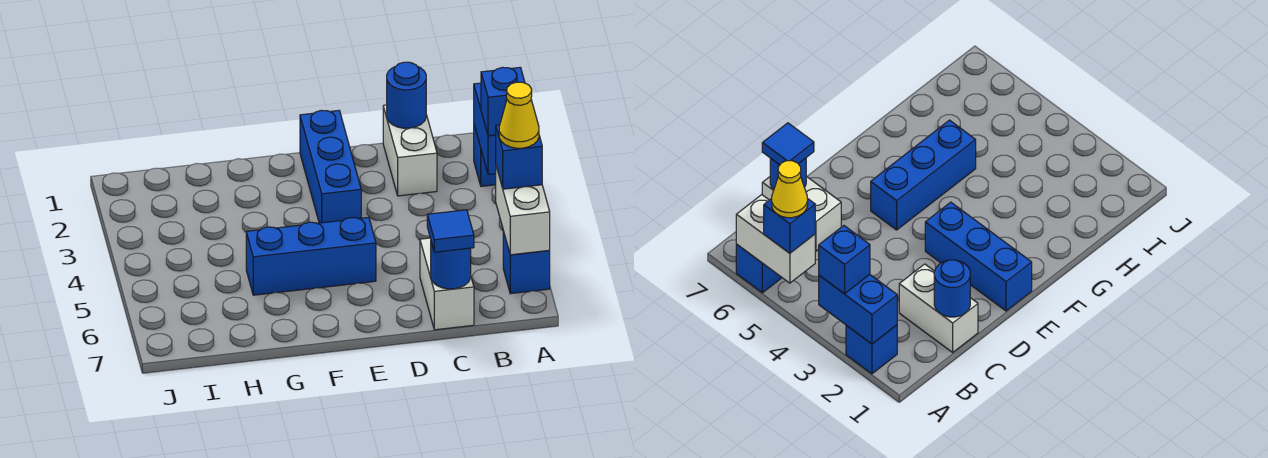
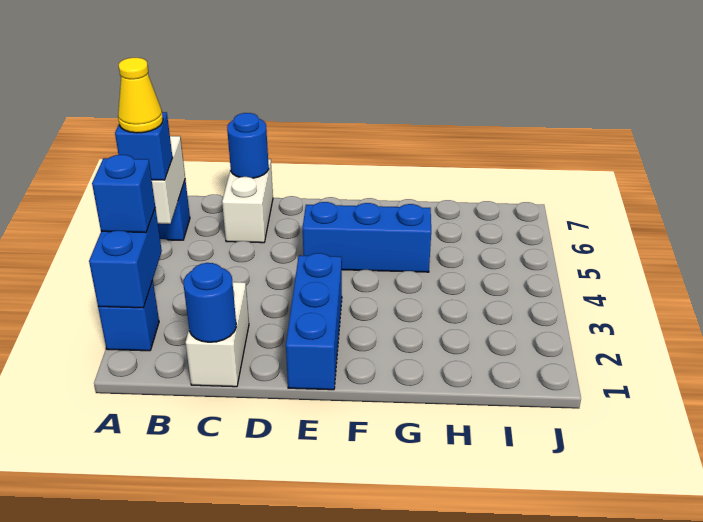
blue tile C7 level 3 -> none

